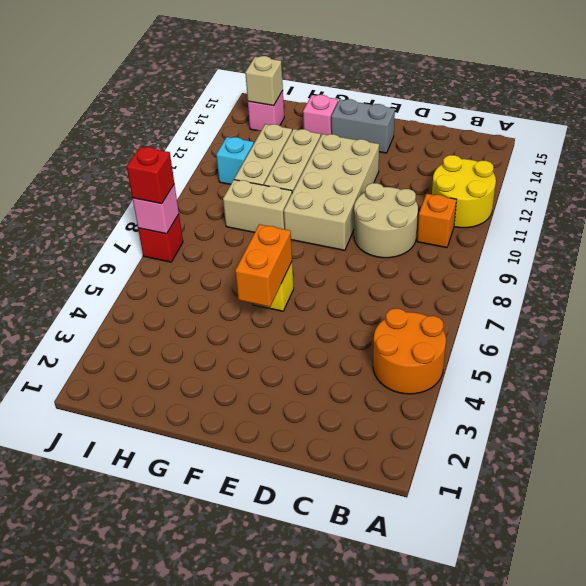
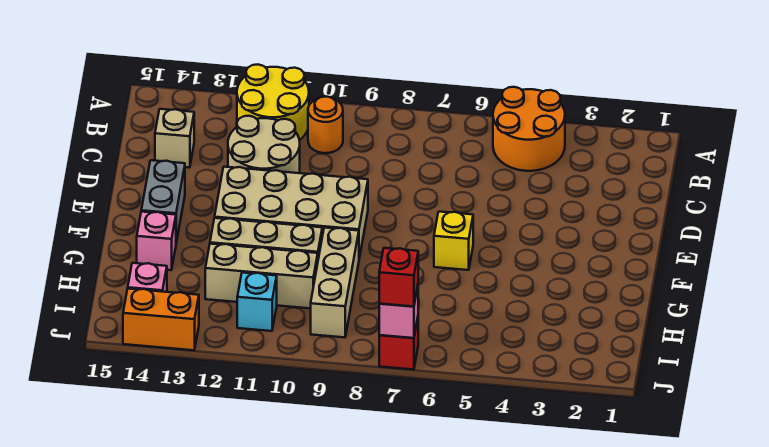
orange brick B10 level 1 -> orange round brick B10 level 1
tan round brick C9:D10 level 1 -> tan round brick C11:D12 level 1
orange brick F5:F6 level 2 -> orange brick J13:J14 level 1
tan brick G9:H9 level 1 -> tan brick G9:I9 level 1
tan brick I14 level 2 -> tan brick C14 level 1

